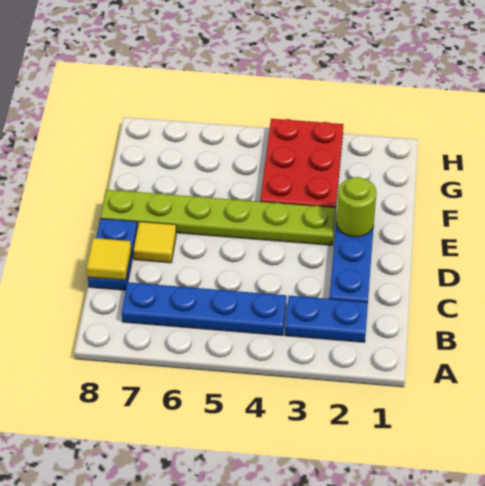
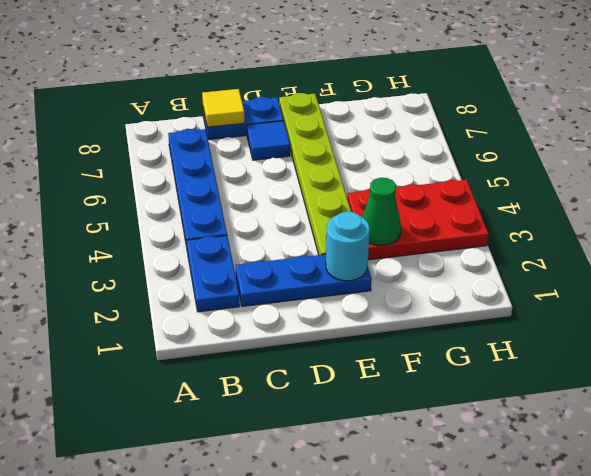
yellow tile D7 level 1 -> blue tile D7 level 1
lime round brick E2 level 2 -> cyan round brick E2 level 2
none -> green cone F3 level 2

